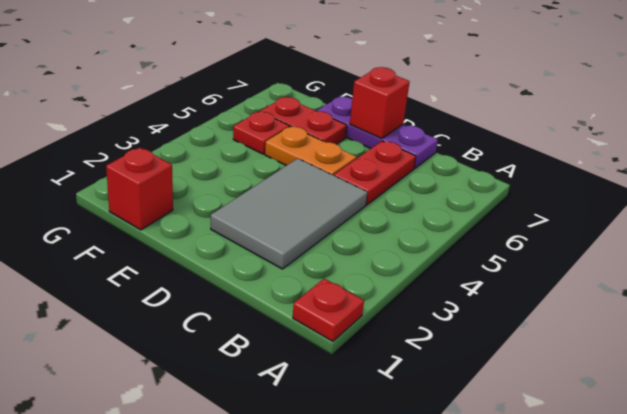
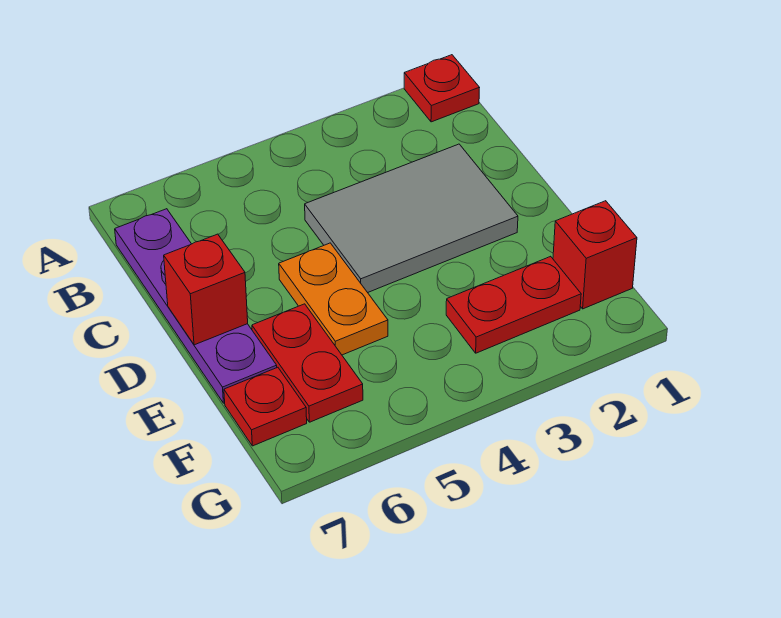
red plate C5:C6 level 1 -> red plate F2:F3 level 1
purple plate C7:E7 level 1 -> purple plate B7:E7 level 1
red plate F5 level 1 -> red plate F7 level 1

